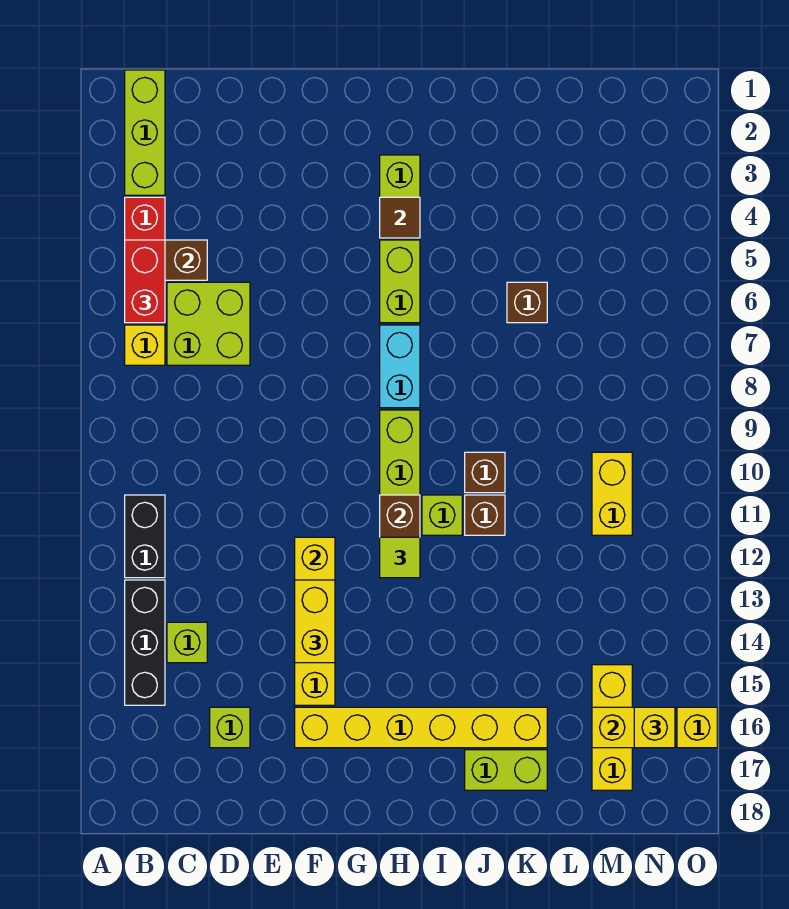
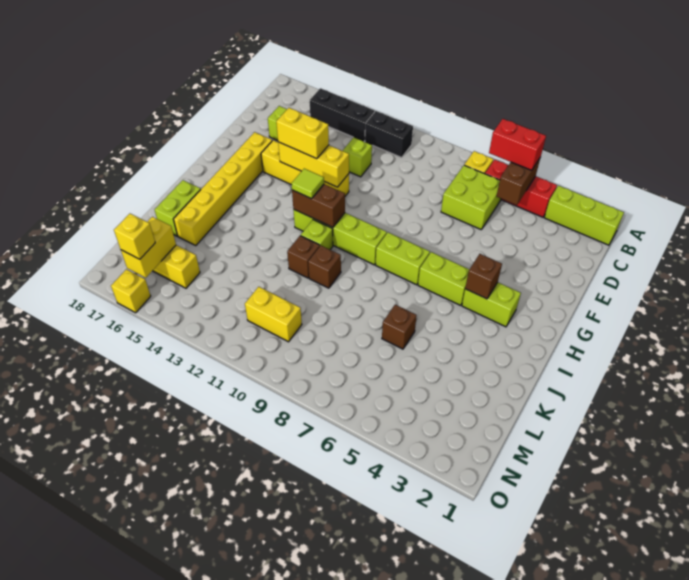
lime brick C14 level 1 -> lime brick D12 level 1
brown tile H4 level 2 -> brown brick H4 level 2
cyan brick H7:H8 level 1 -> lime brick H7:H8 level 1

